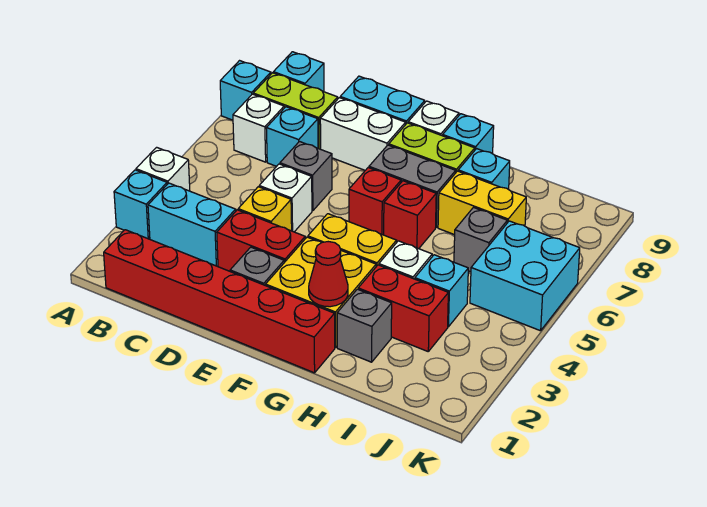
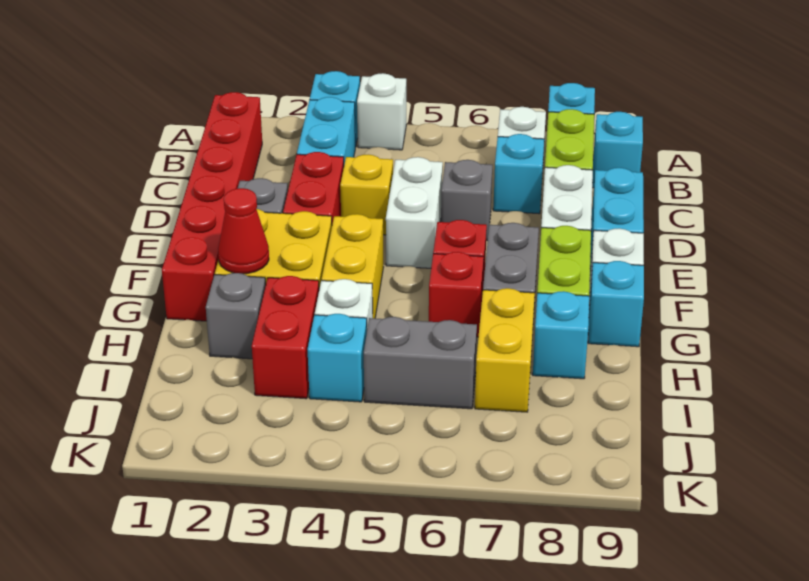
white brick D5 level 1 -> white brick D5:E5 level 1
grey brick I6 level 1 -> grey brick I5:I6 level 1
cyan brick J5:K6 level 1 -> none

